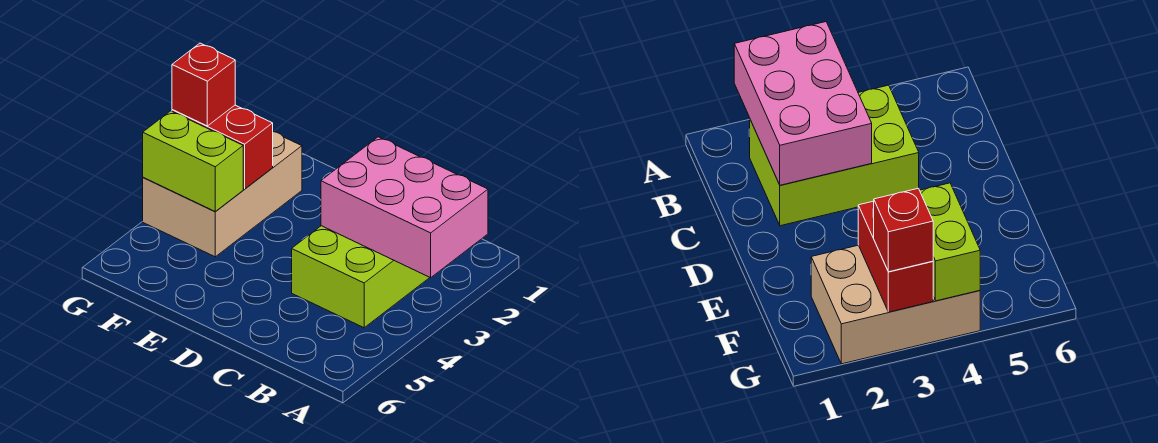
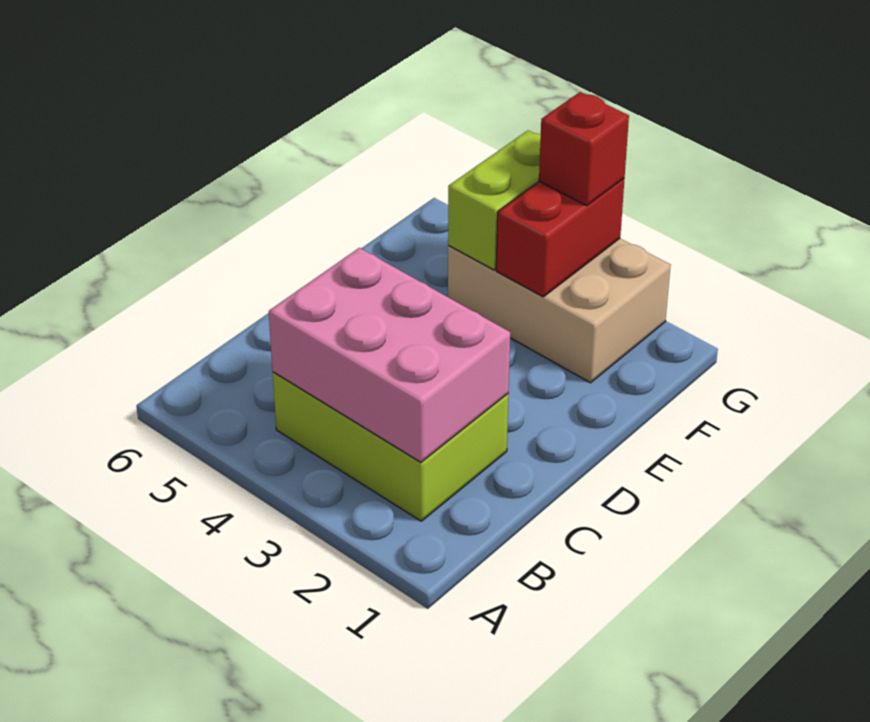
pink brick A2:C3 level 2 -> pink brick B2:C4 level 2

